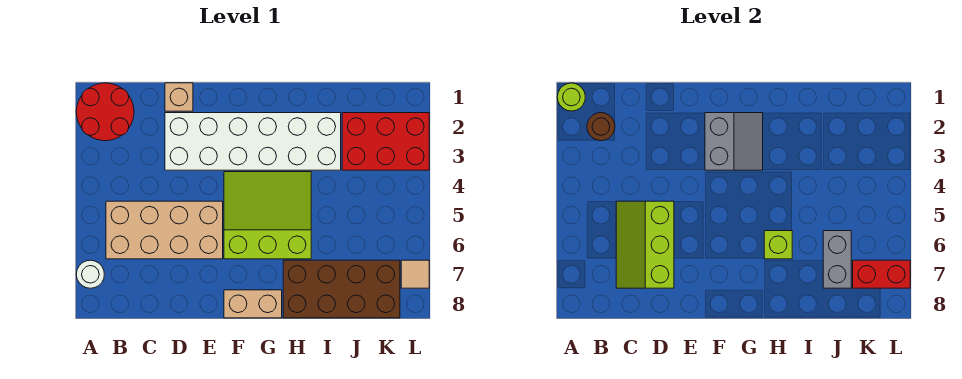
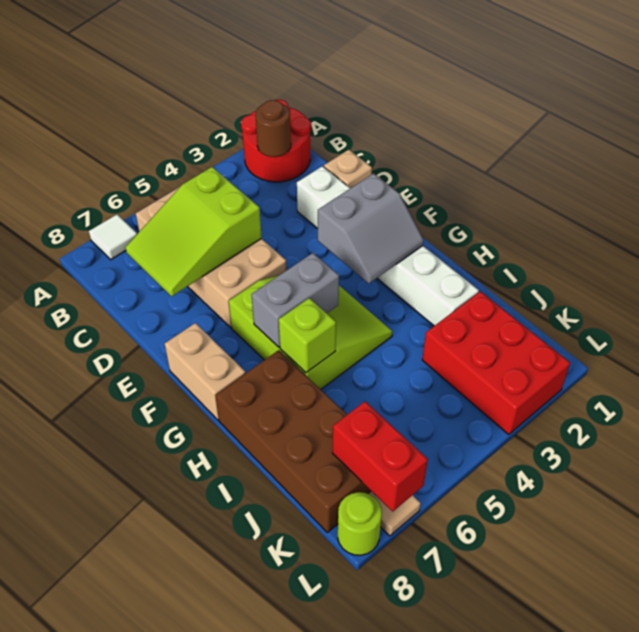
lime round brick A1 level 2 -> lime round brick L8 level 1
white round brick A7 level 1 -> white tile A7 level 1
lime slope C5:D7 level 2 top D -> lime slope C5:D7 level 2 top 5
white brick D2:I3 level 1 -> white brick D2:I2 level 1
grey brick J6:J7 level 2 -> grey brick G5:G6 level 2

